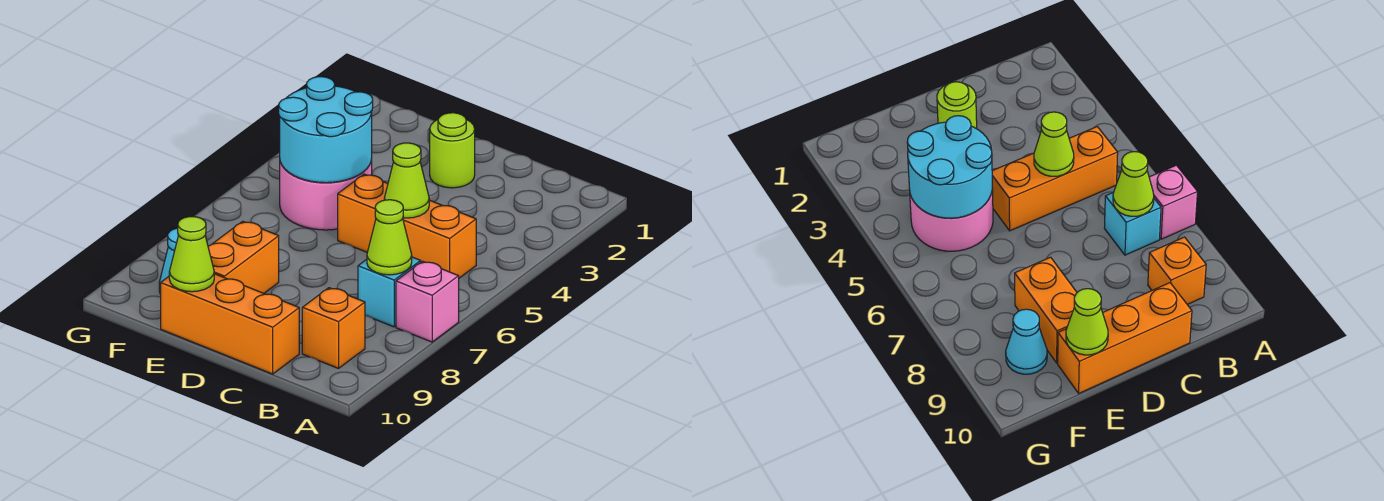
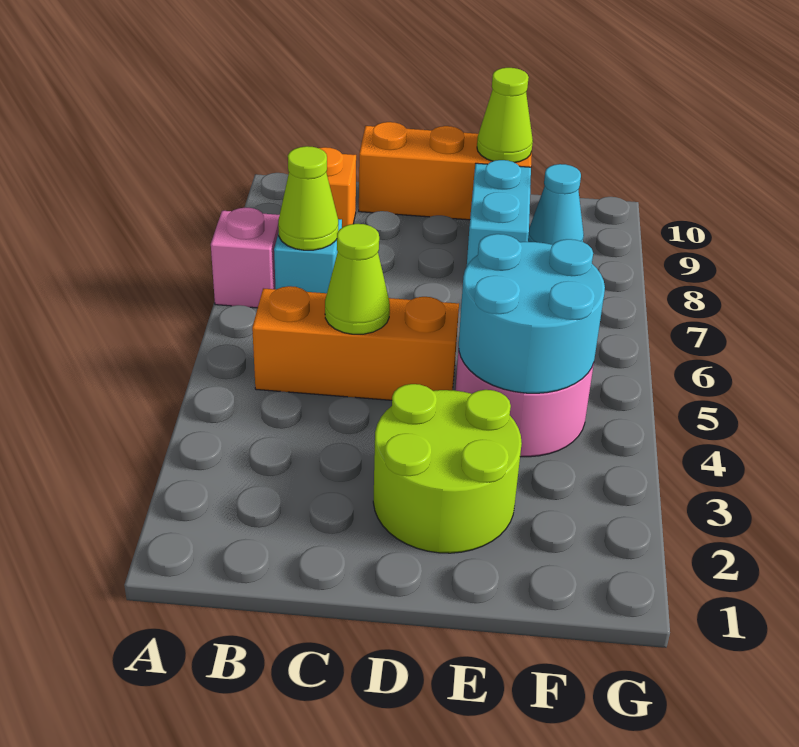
lime round brick D2 level 1 -> lime round brick D2:E3 level 1
orange brick E8:E9 level 1 -> cyan brick E8:E9 level 1

